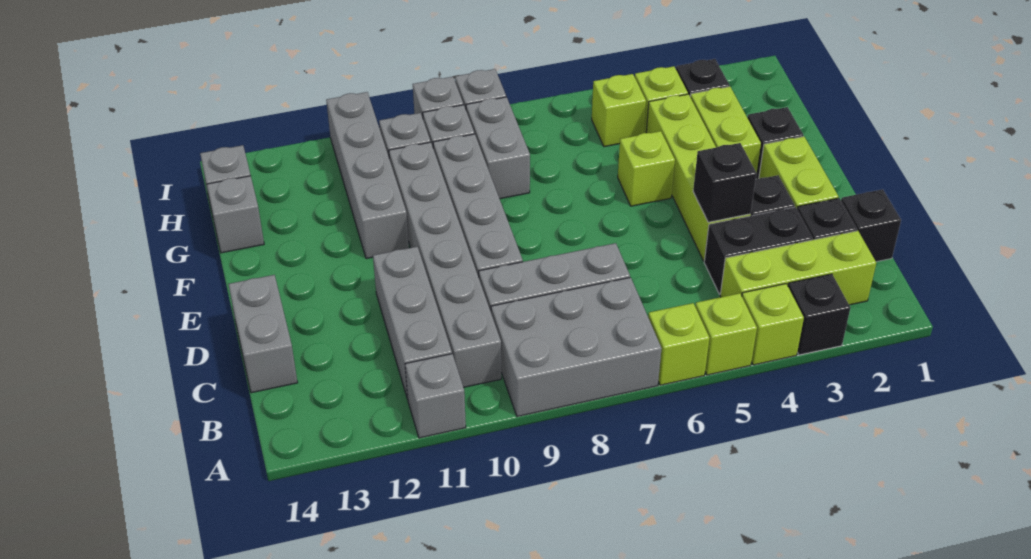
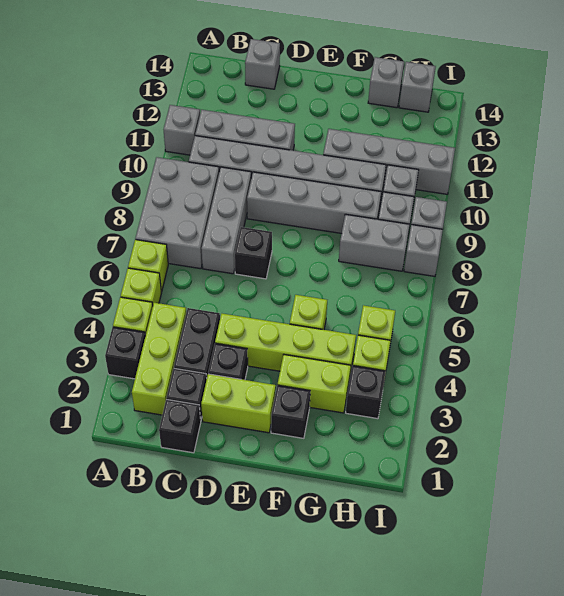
grey brick C14:D14 level 1 -> grey brick C14 level 1
black brick D4 level 2 -> black brick D7 level 1

